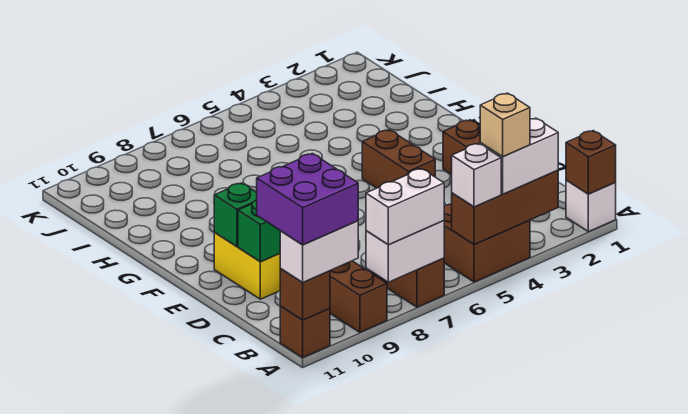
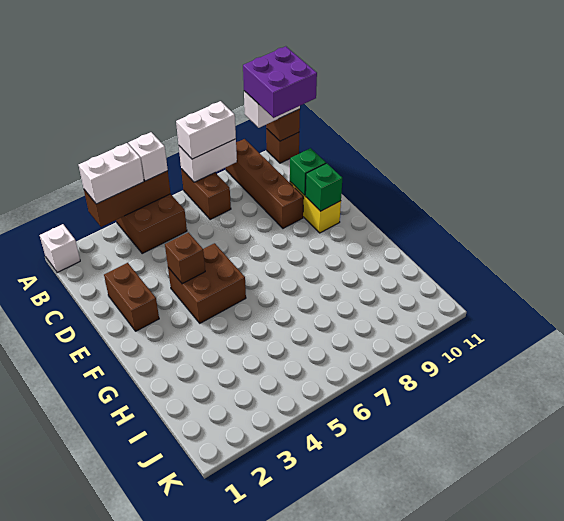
brown brick A1 level 2 -> brown brick E4 level 2
tan brick A4 level 4 -> none
brown brick E4:F4 level 1 -> brown brick E4:F5 level 1

